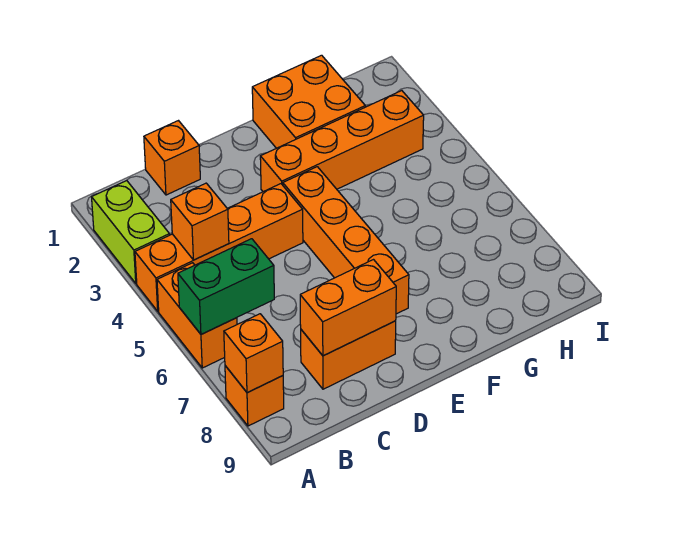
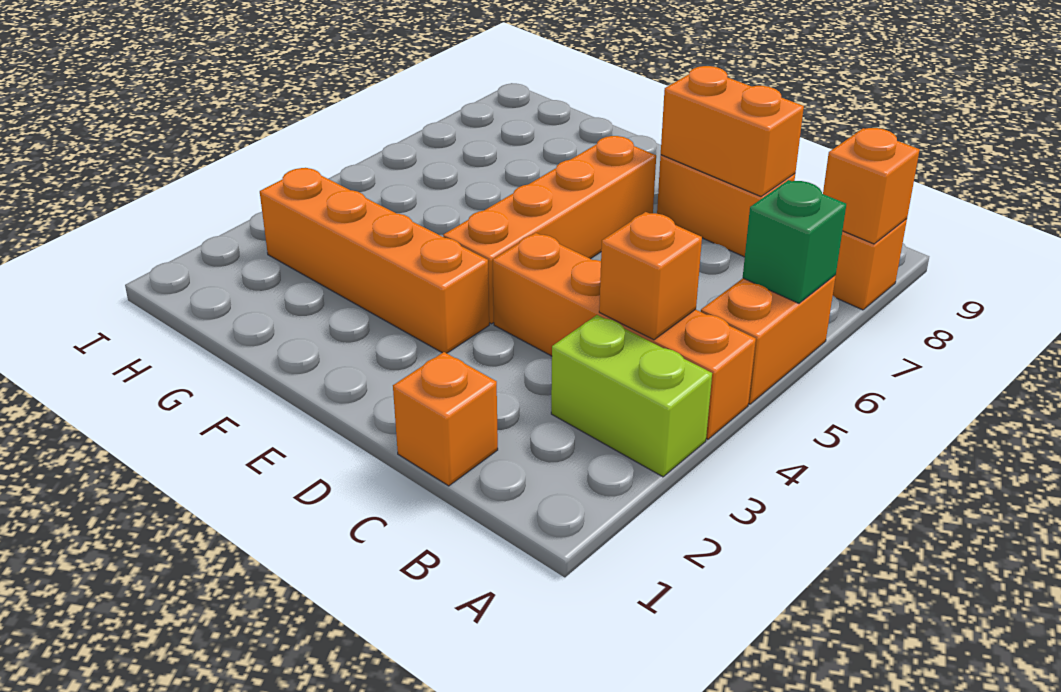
lime brick A2:A3 level 1 -> lime brick A3:B3 level 1
green brick A6:B6 level 2 -> green brick A6 level 2
orange brick F1:G2 level 1 -> none

